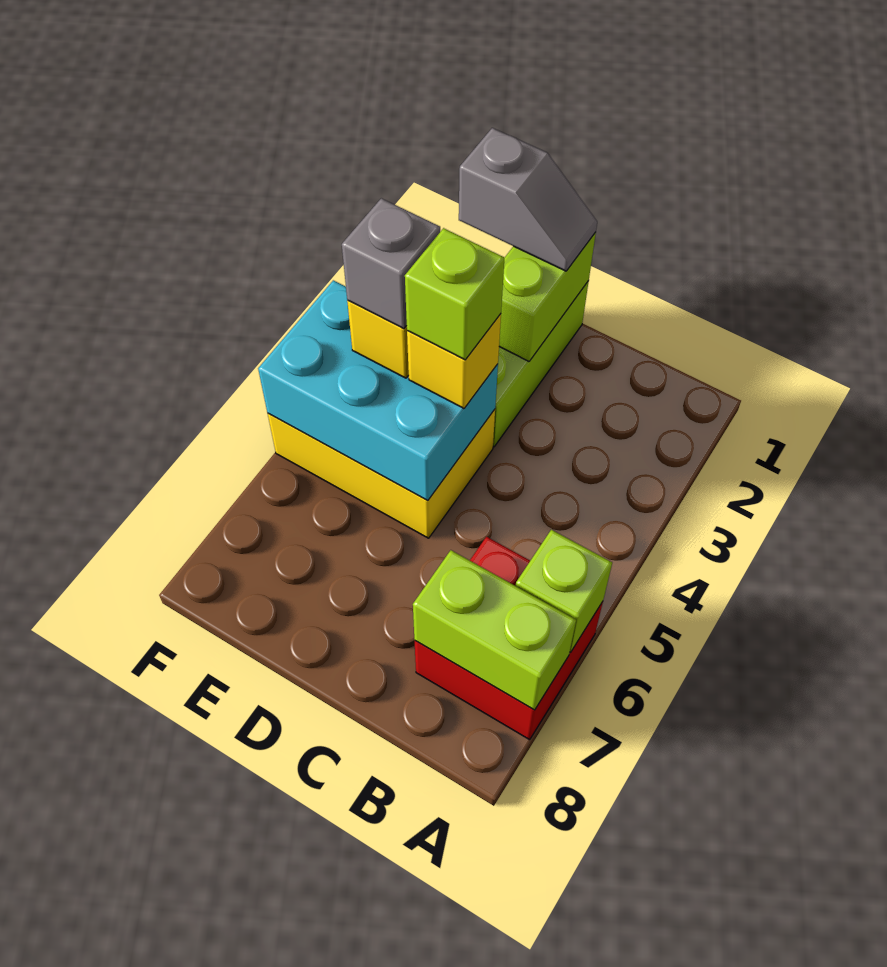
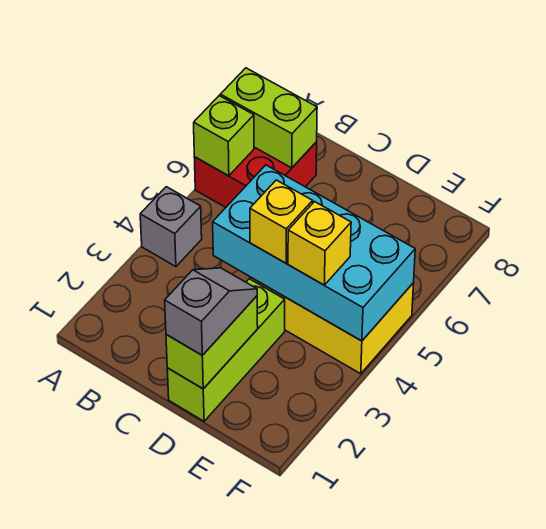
grey slope D1:E1 level 3 top E -> grey slope D1:D2 level 3 top 1
cyan brick D4:F5 level 2 -> cyan brick C4:F5 level 2
lime brick D4 level 4 -> none
grey brick E4 level 4 -> grey brick A4 level 1

